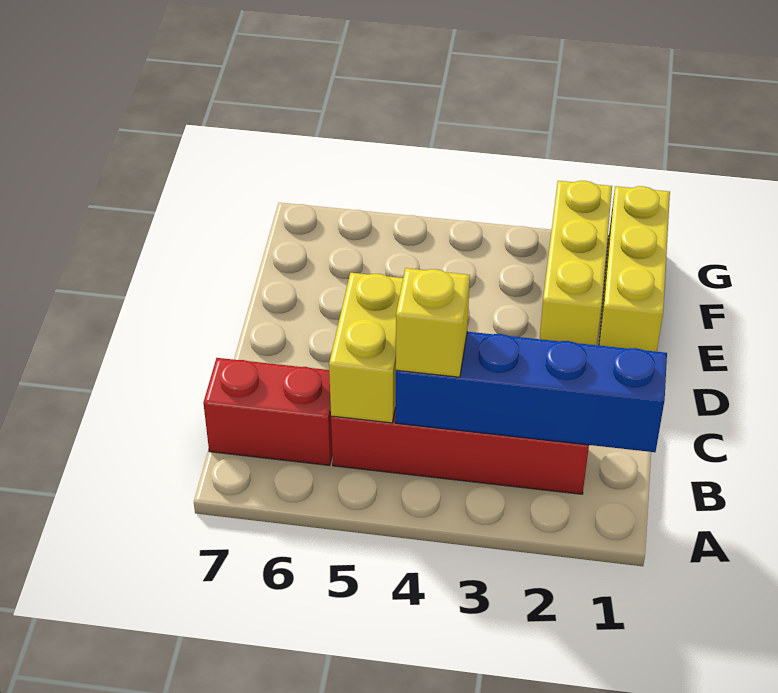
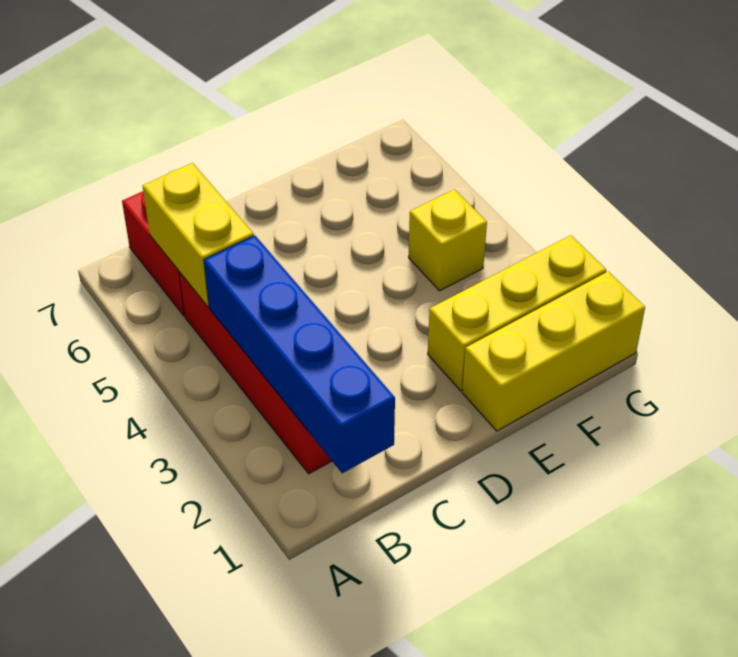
yellow brick B4 level 3 -> yellow brick F4 level 1
yellow brick B5:C5 level 2 -> yellow brick B5:B6 level 2

